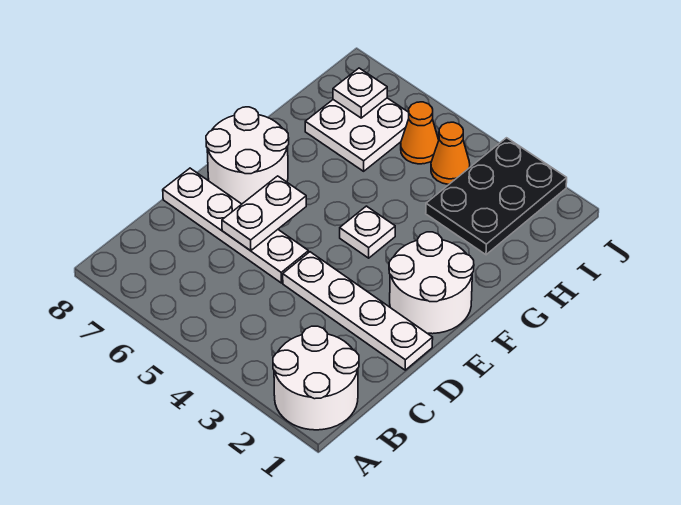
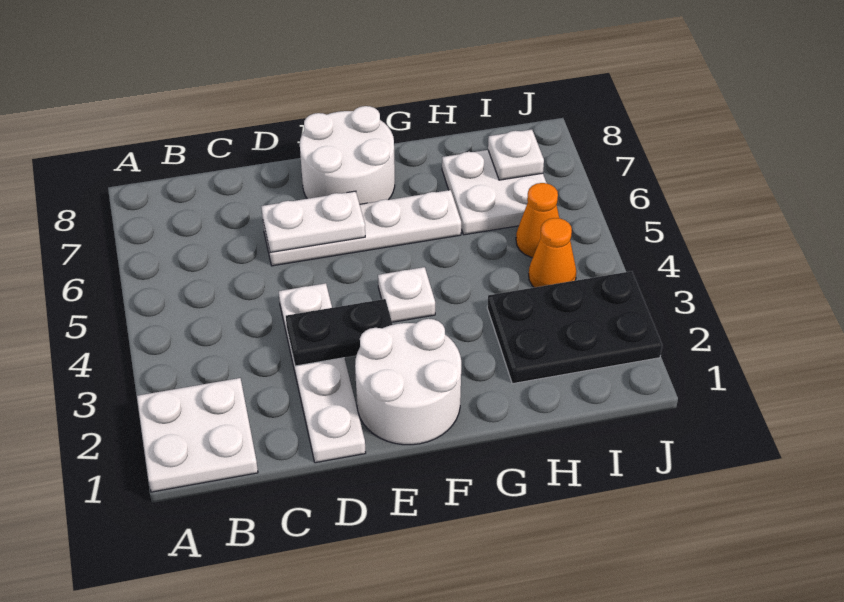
white round brick A1:B2 level 1 -> white plate A1:B2 level 1
none -> black plate D3:E3 level 2
white plate D5:D8 level 1 -> white plate D6:G6 level 1

